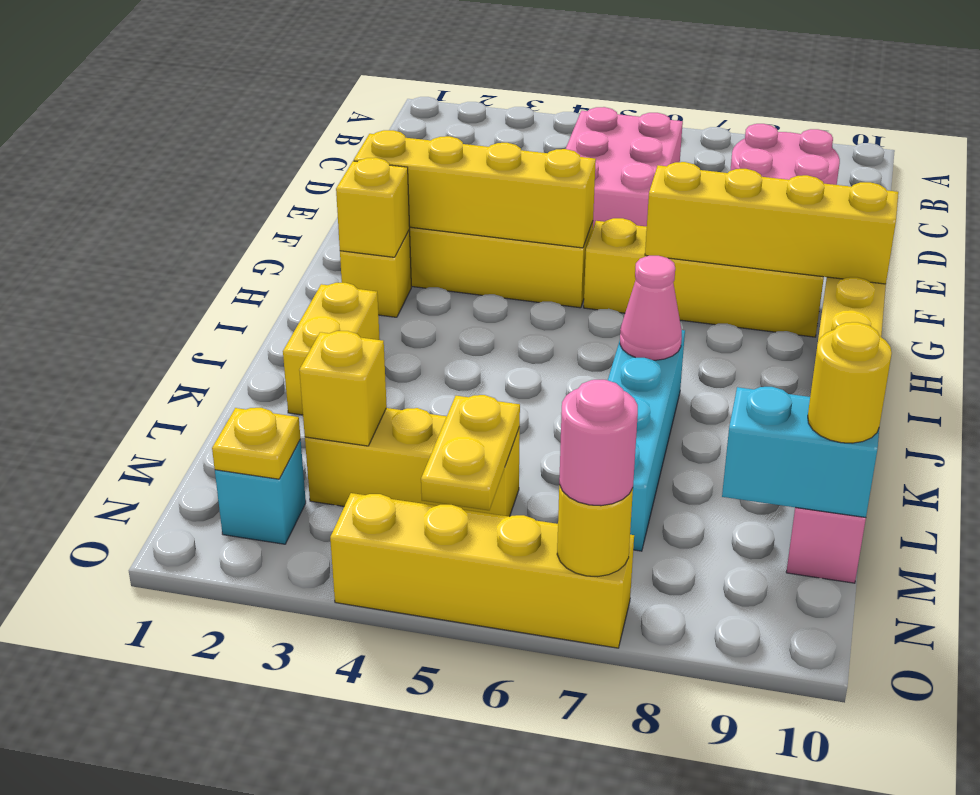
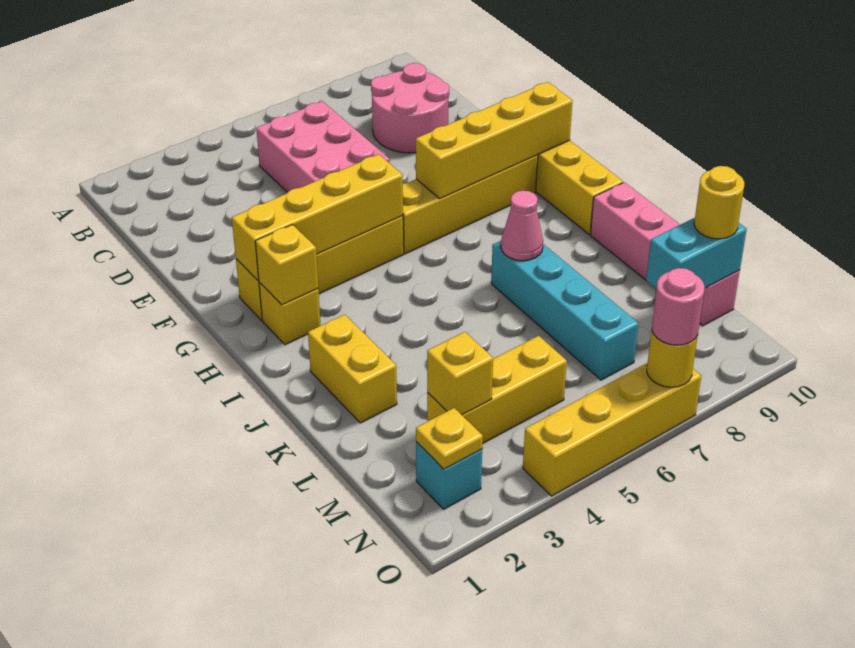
yellow plate M5:N5 level 2 -> none

